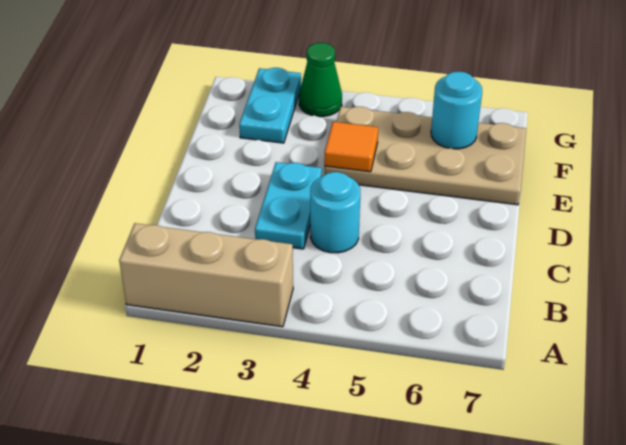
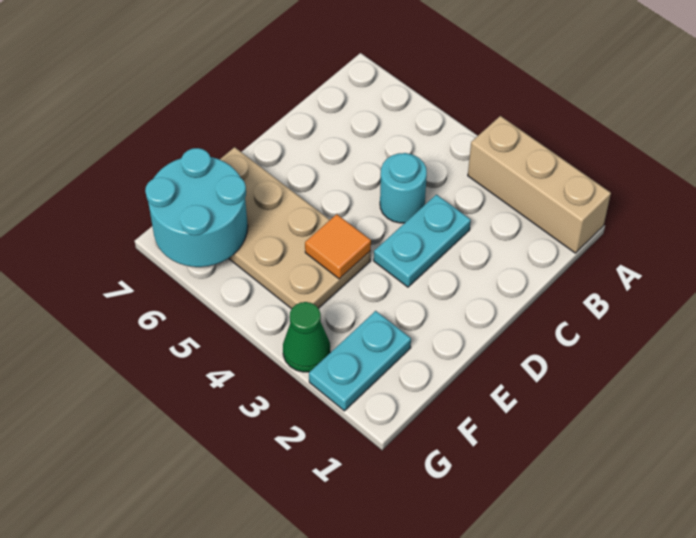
cyan round brick F6 level 2 -> cyan round brick F6:G7 level 2

